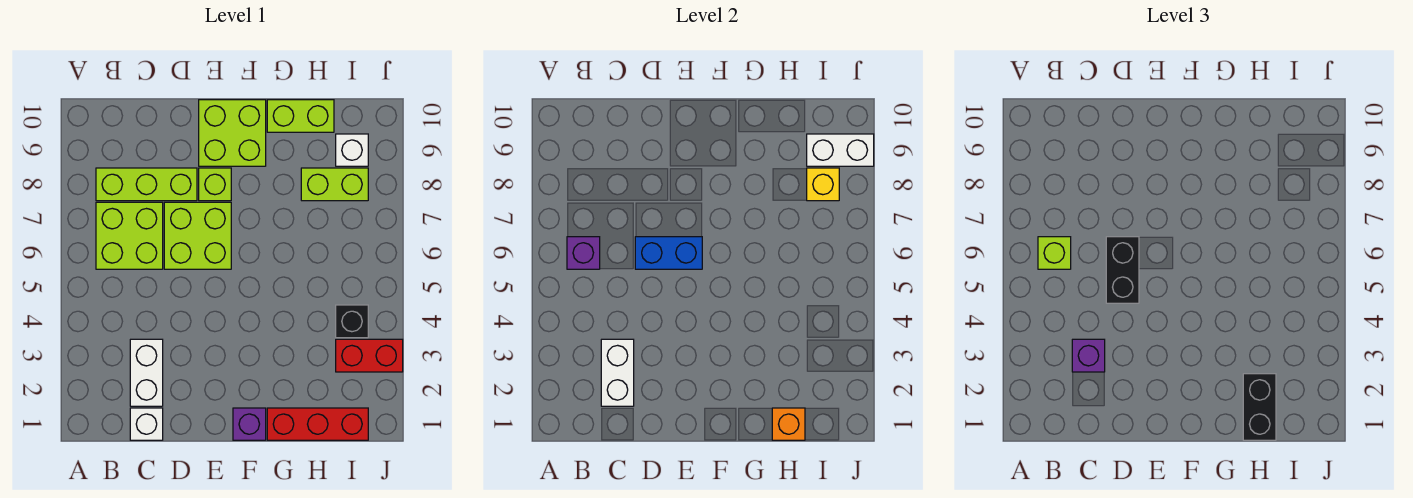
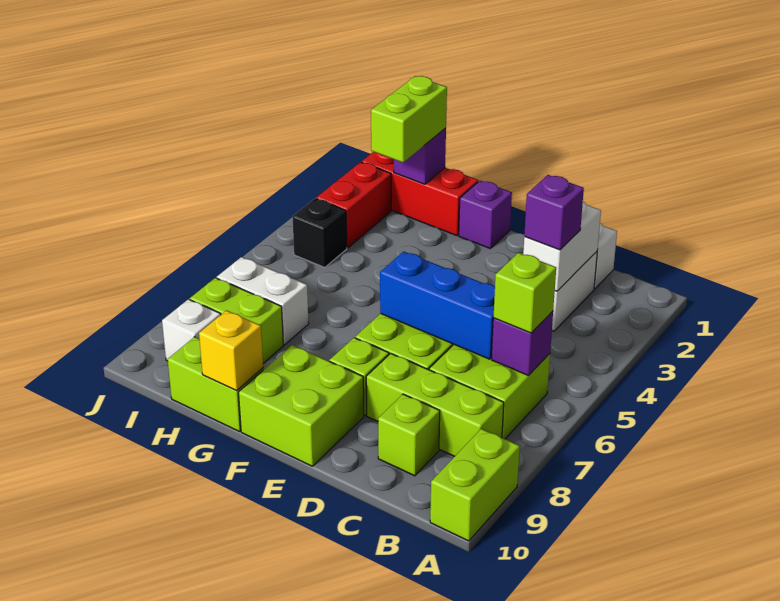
none -> lime brick A9:A10 level 1
none -> lime brick C9 level 1
black brick D5:D6 level 3 -> none
blue brick D6:E6 level 2 -> blue brick C6:E6 level 2
orange brick H1 level 2 -> purple brick H1 level 2
black brick H1:H2 level 3 -> lime brick H1:H2 level 3
red brick I3:J3 level 1 -> red brick I2:I3 level 1
yellow brick I8 level 2 -> yellow brick G10 level 2
white brick I9:J9 level 2 -> white brick H7:I7 level 1

